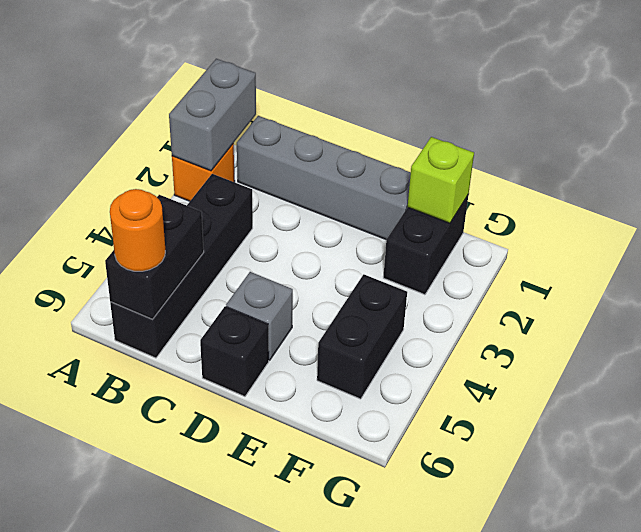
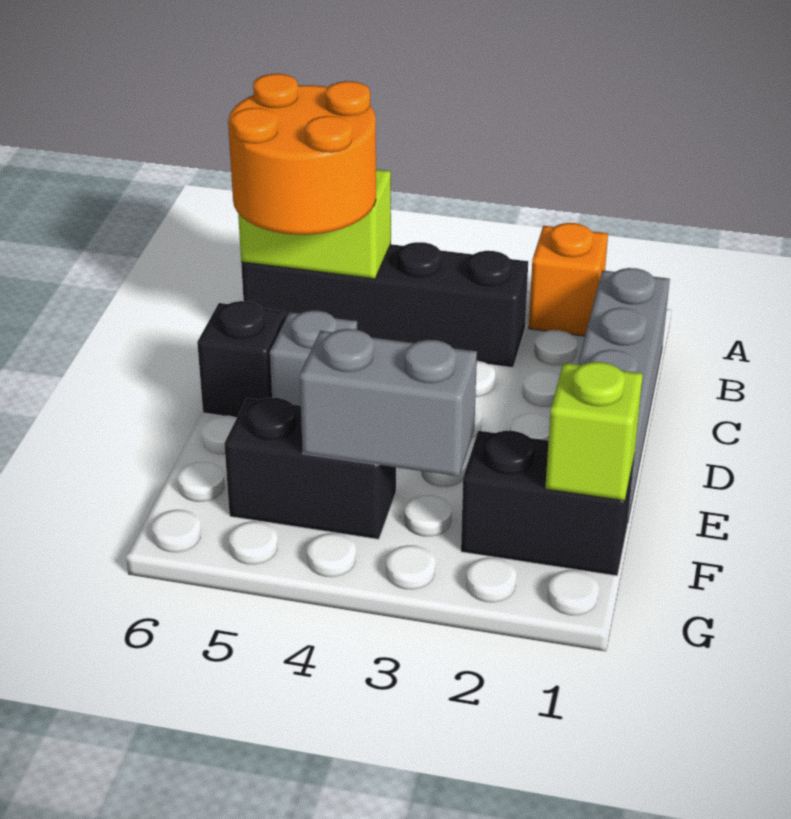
grey brick A1:A2 level 2 -> grey brick F3:F4 level 2
black brick B5:B6 level 2 -> lime brick B5:B6 level 2
orange round brick B6 level 3 -> orange round brick B5:C6 level 3

